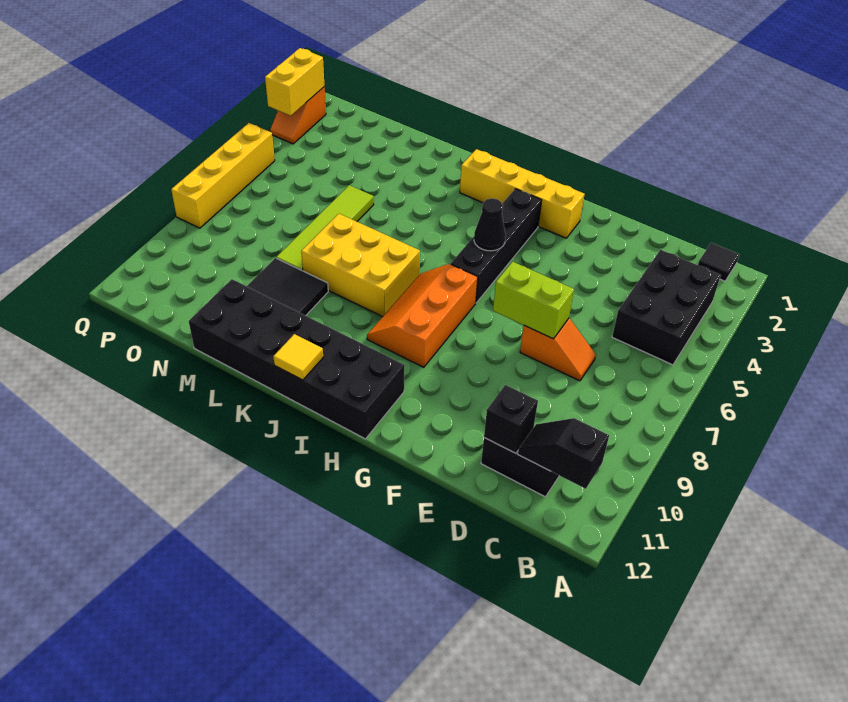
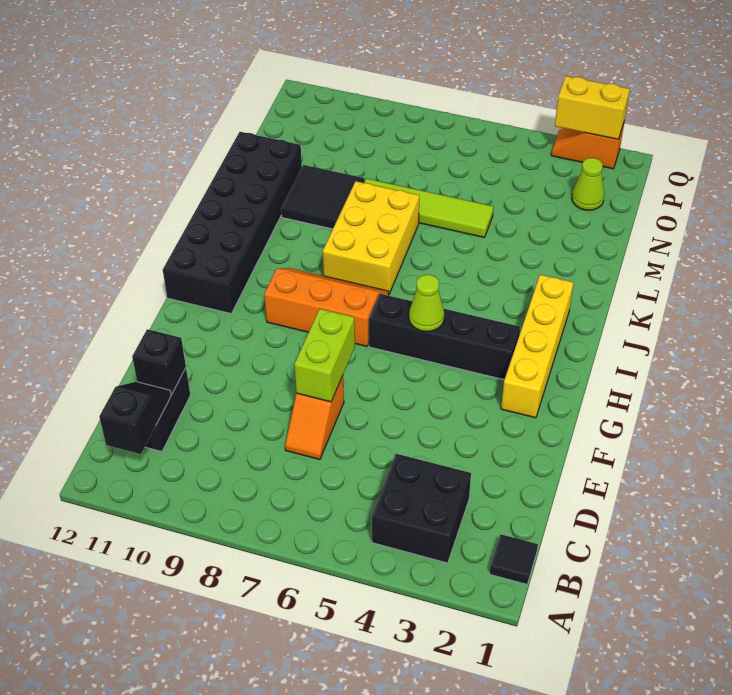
black brick B3:C5 level 1 -> black brick B3:C4 level 1
black cone H5 level 2 -> lime cone H5 level 2
yellow tile J12 level 2 -> none
none -> lime cone O2 level 1
yellow brick Q5:Q8 level 1 -> none

